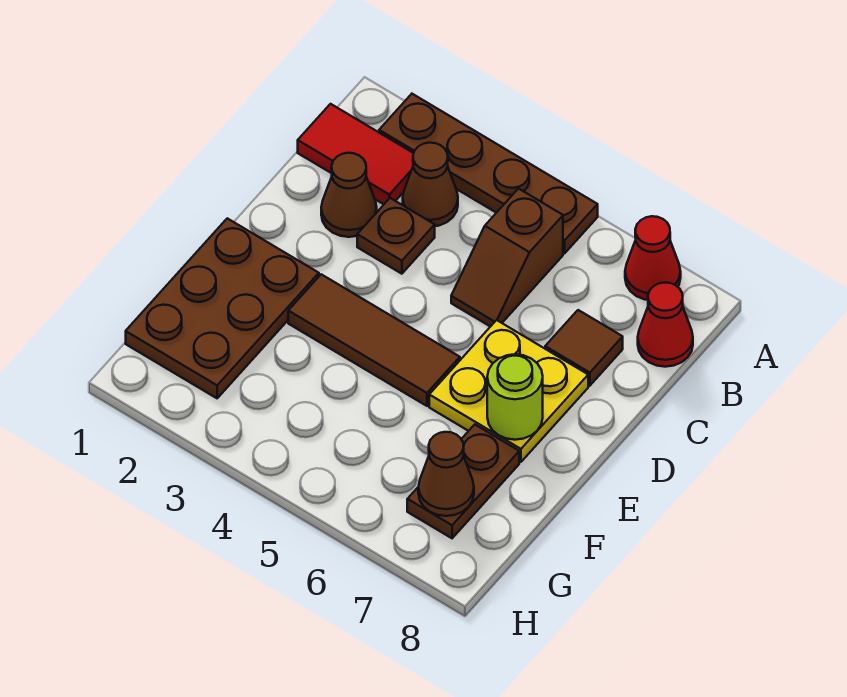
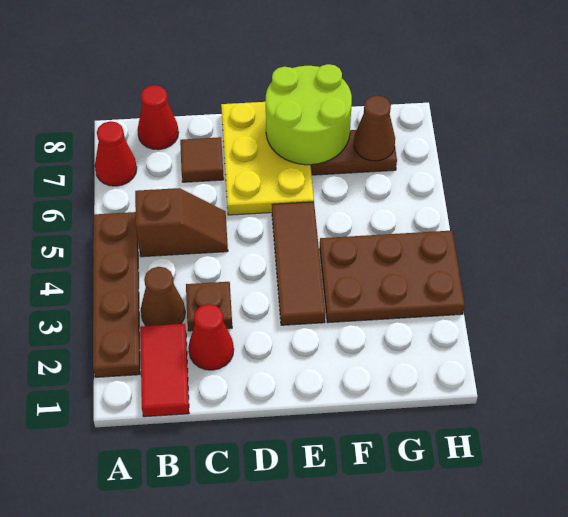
brown cone C2 level 1 -> red cone C2 level 1
yellow plate D6:E7 level 1 -> yellow plate D6:E8 level 1
brown plate E1:G2 level 1 -> brown plate F3:H4 level 1
lime round brick E7 level 2 -> lime round brick E7:F8 level 2

